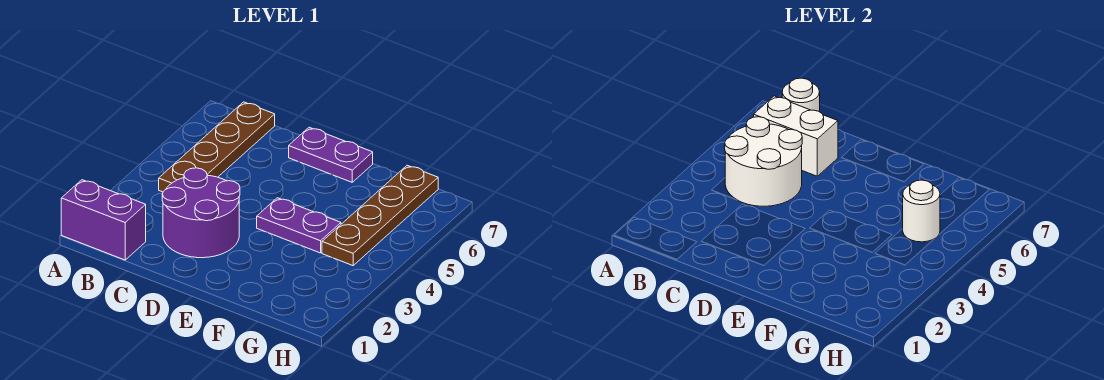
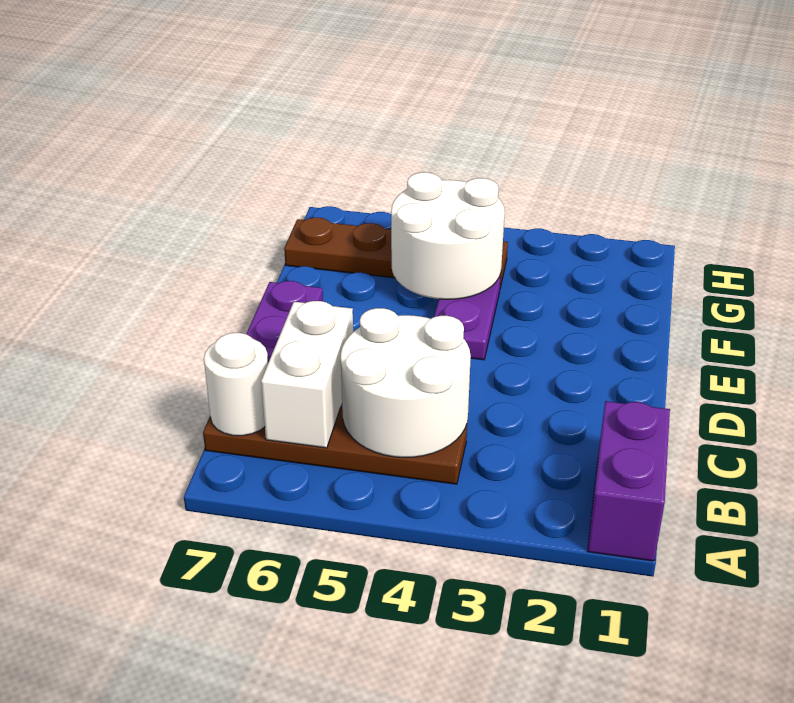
purple round brick C2:D3 level 1 -> none
white round brick G5 level 2 -> white round brick F4:G5 level 2

